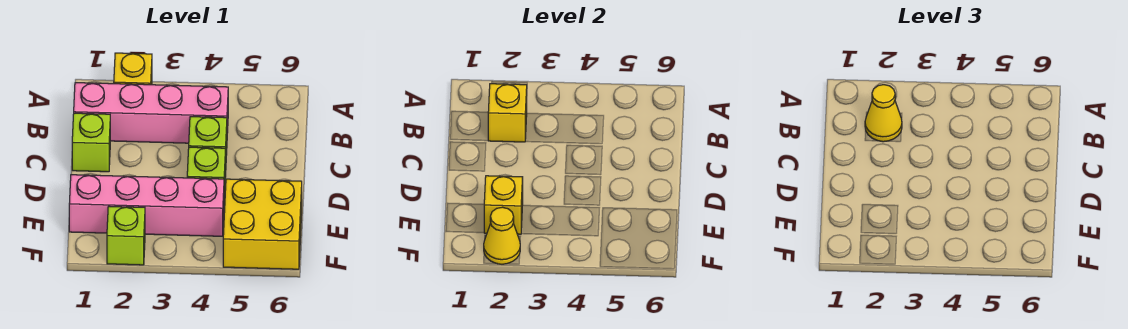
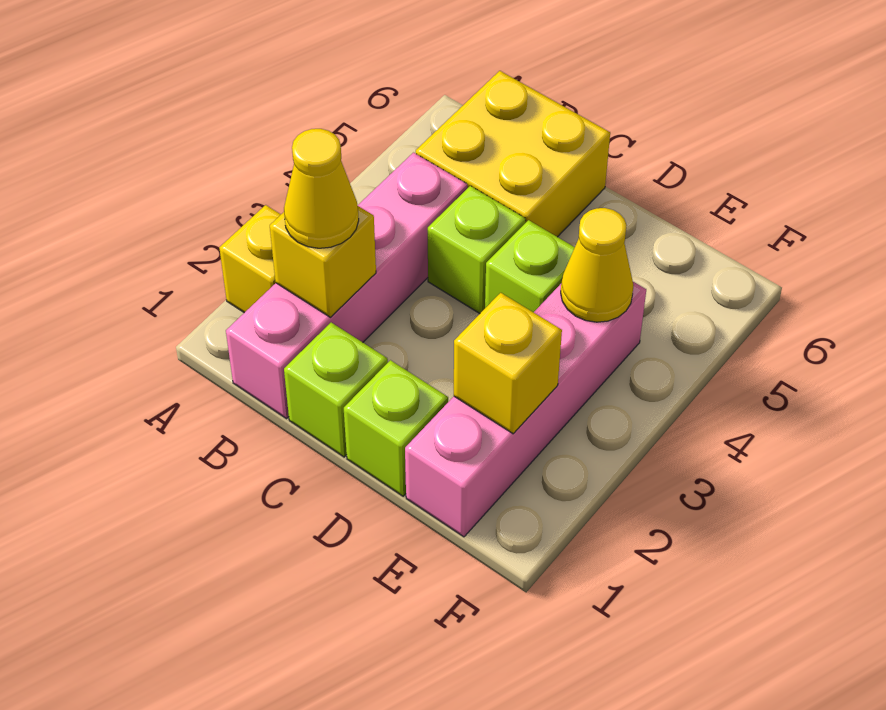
yellow brick E5:F6 level 1 -> yellow brick B5:C6 level 1
lime brick F2 level 1 -> lime brick D1 level 1
yellow cone F2 level 2 -> yellow cone E4 level 2

